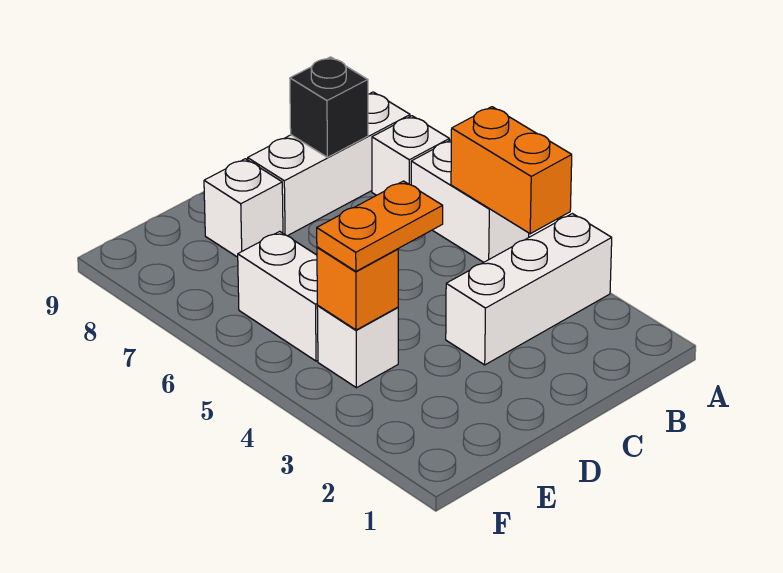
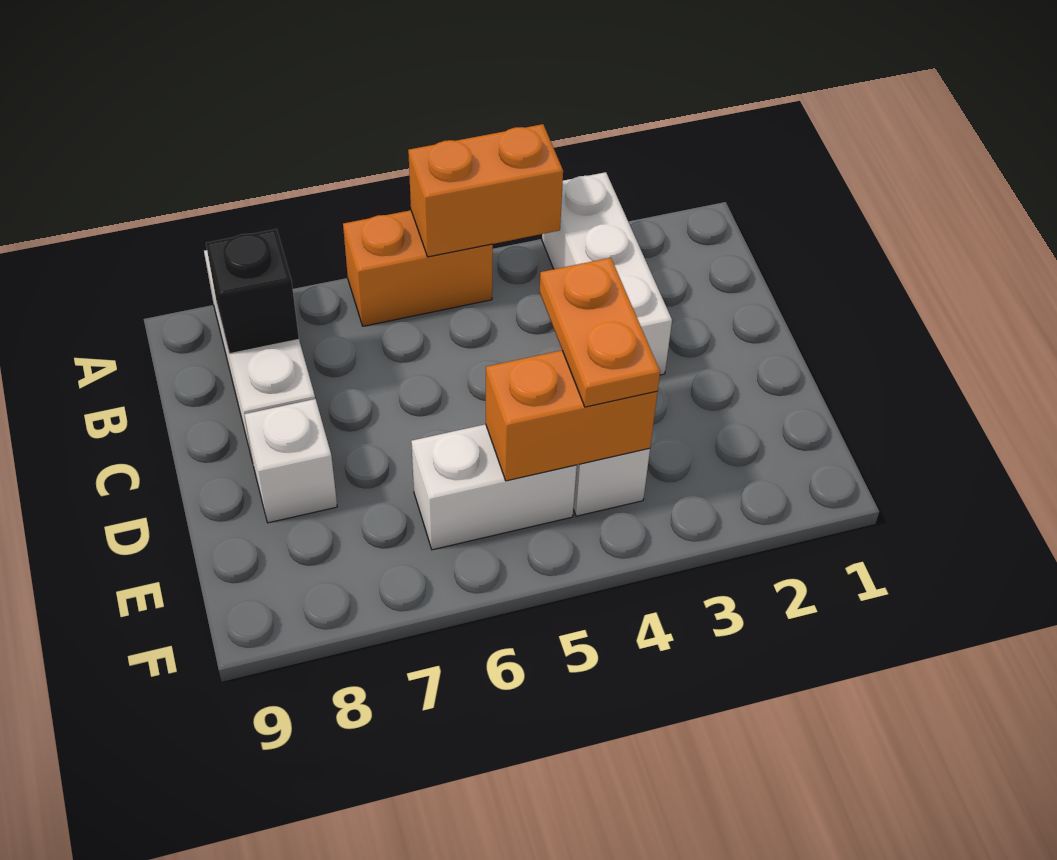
white brick A5:A6 level 1 -> orange brick A5:A6 level 1
white brick A7 level 1 -> none
orange brick E4 level 2 -> orange brick E4:E5 level 2

